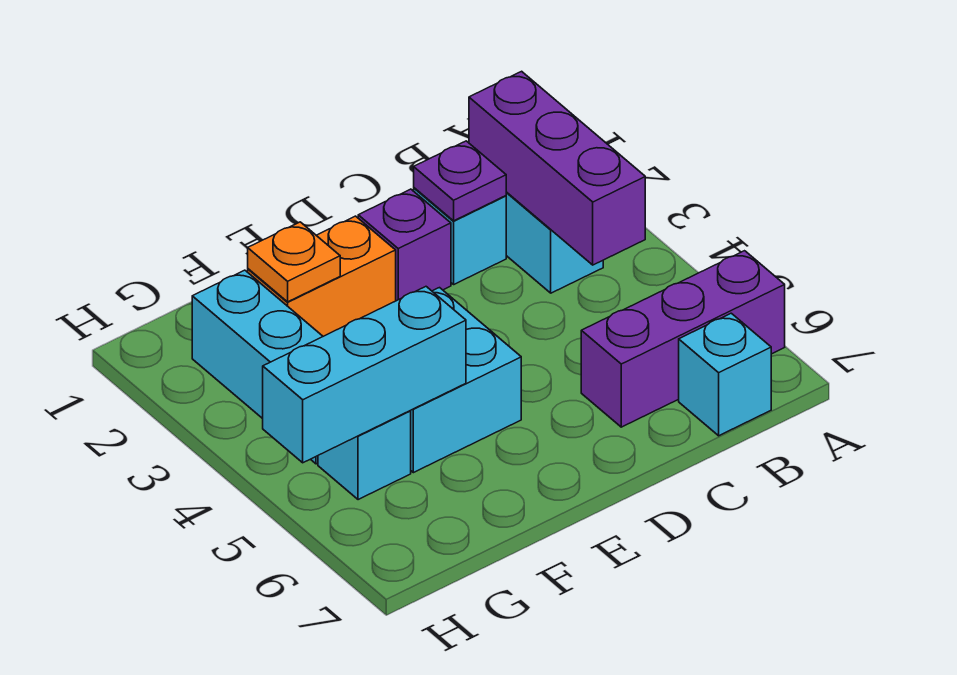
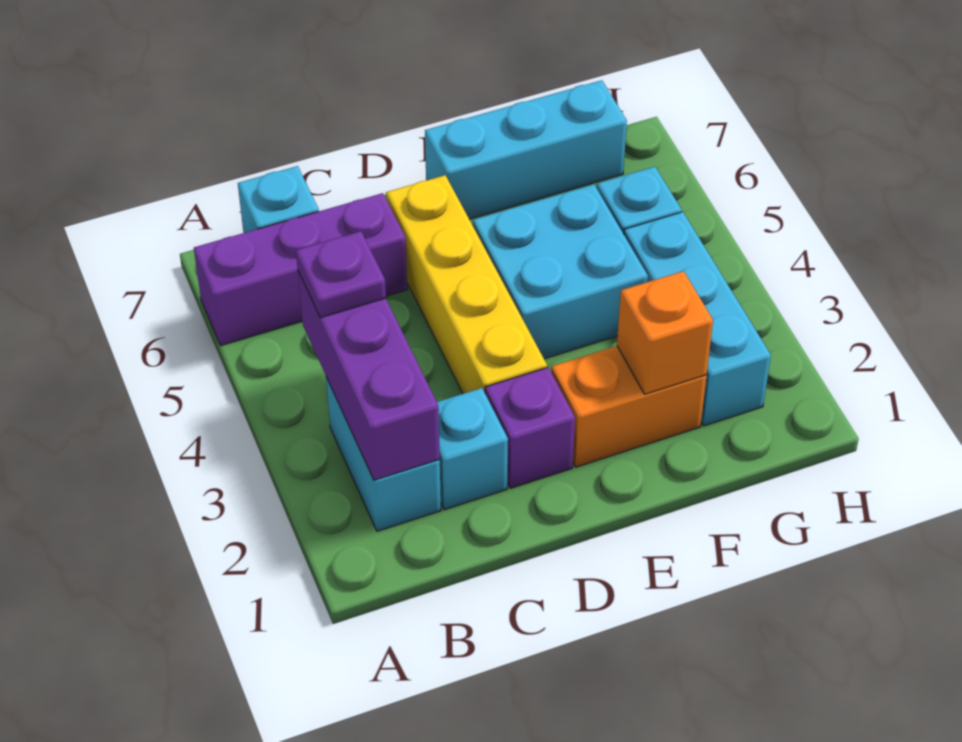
purple plate C2 level 2 -> purple plate B4 level 3
none -> yellow brick D3:D6 level 1
orange plate F2 level 2 -> orange brick F2 level 2
cyan brick F5:H5 level 2 -> cyan brick E7:G7 level 1

